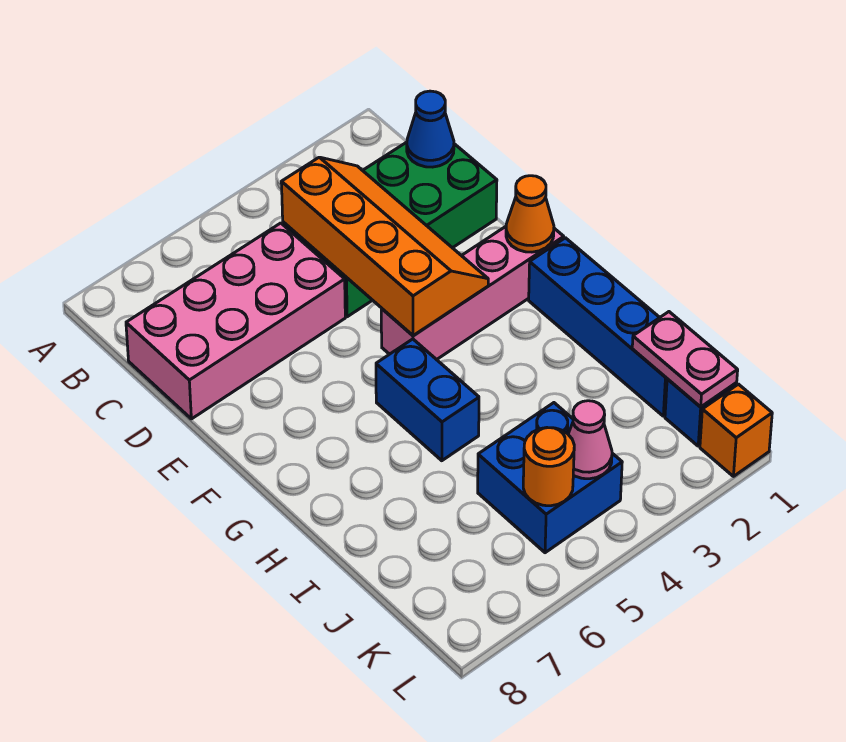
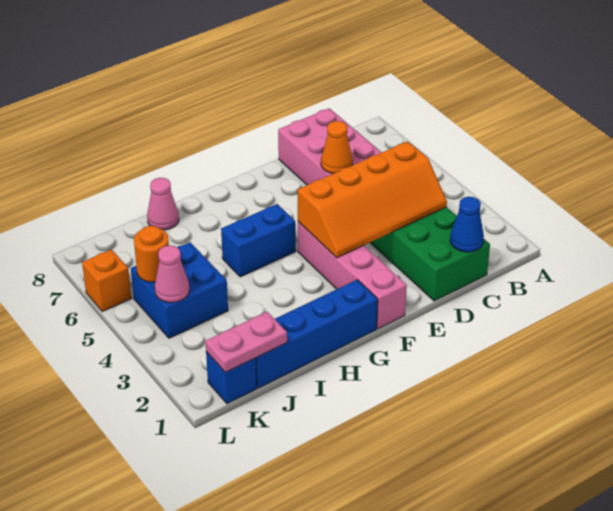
orange cone F1 level 2 -> orange cone D6 level 2
none -> pink cone I8 level 1
orange brick L1 level 1 -> orange brick L6 level 1

